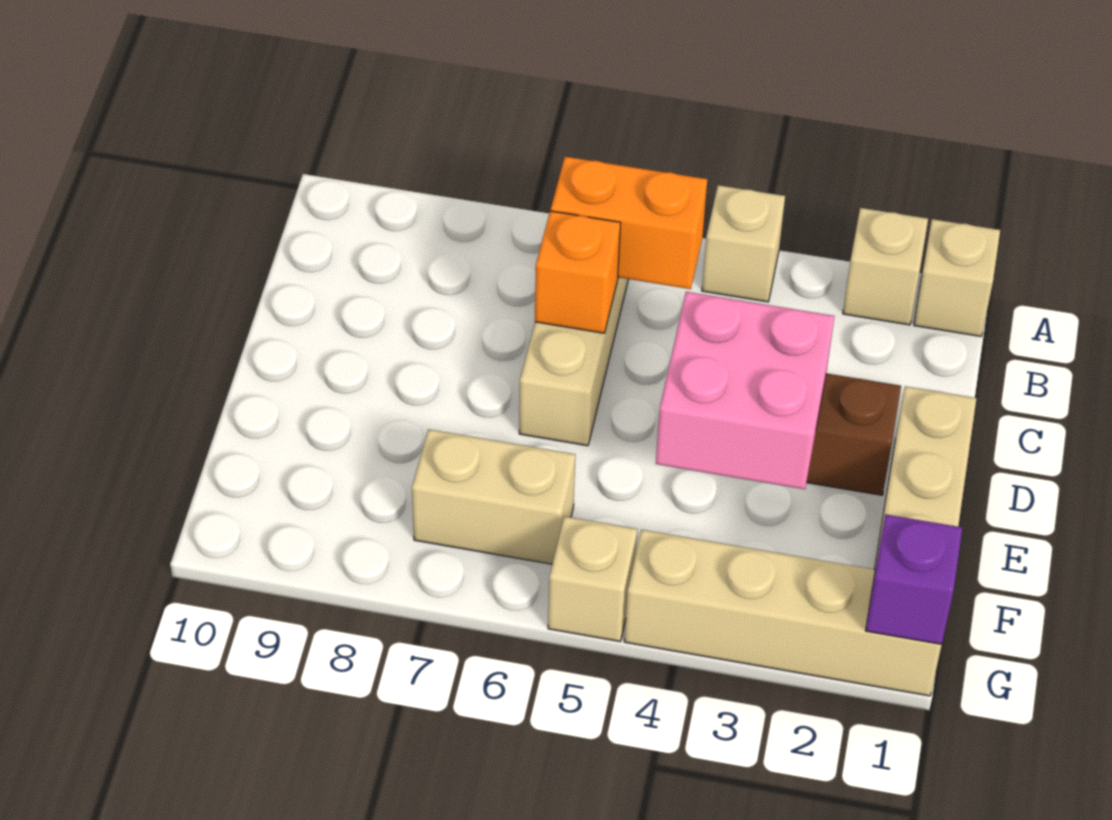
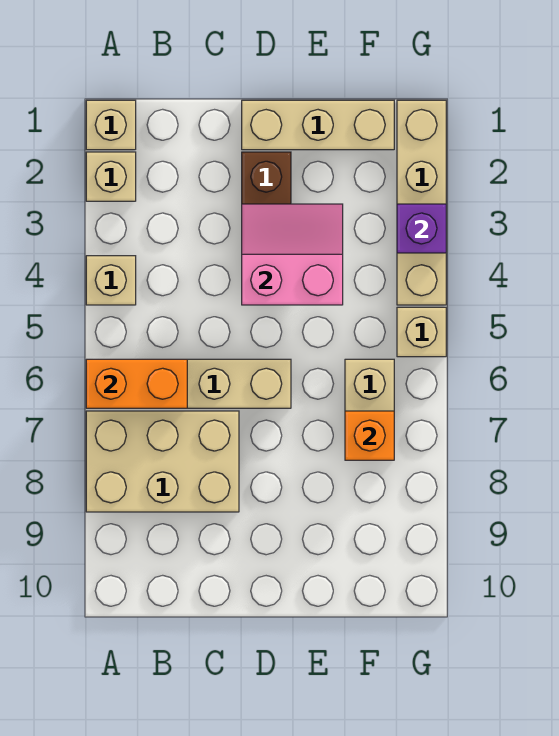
none -> tan brick A7:C8 level 1
orange brick B5:B6 level 2 -> orange brick A6:B6 level 2
orange brick C6 level 2 -> orange brick F7 level 2
pink brick D3:E4 level 2 -> pink slope D3:E4 level 2 top 4
purple brick G1 level 2 -> purple brick G3 level 2

